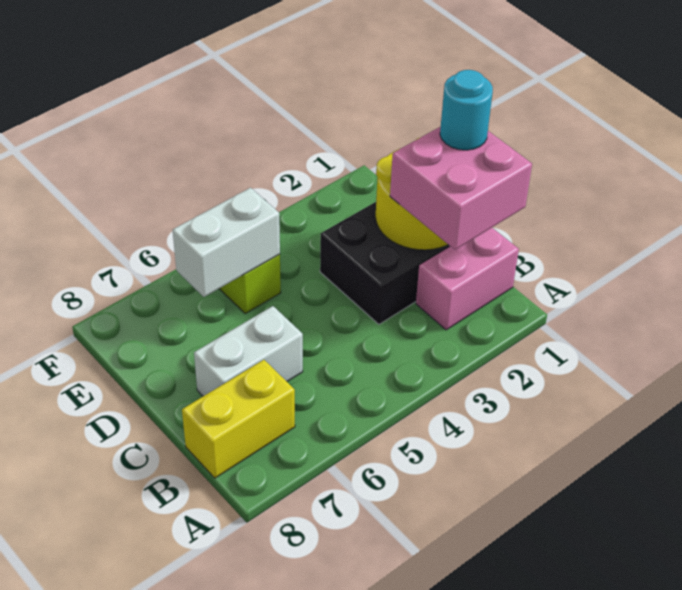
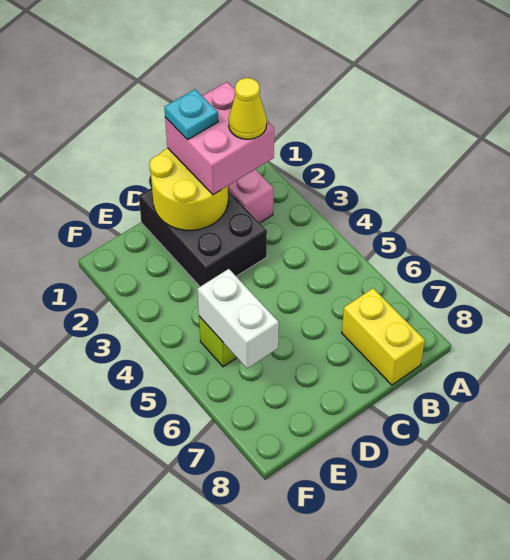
none -> yellow cone B2 level 4
cyan round brick C1 level 4 -> cyan plate C1 level 4
white brick C6:C7 level 1 -> none

